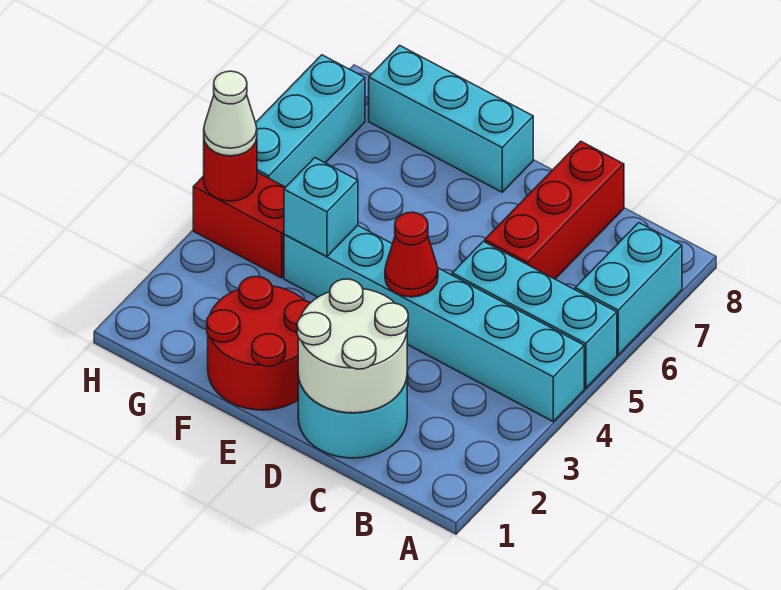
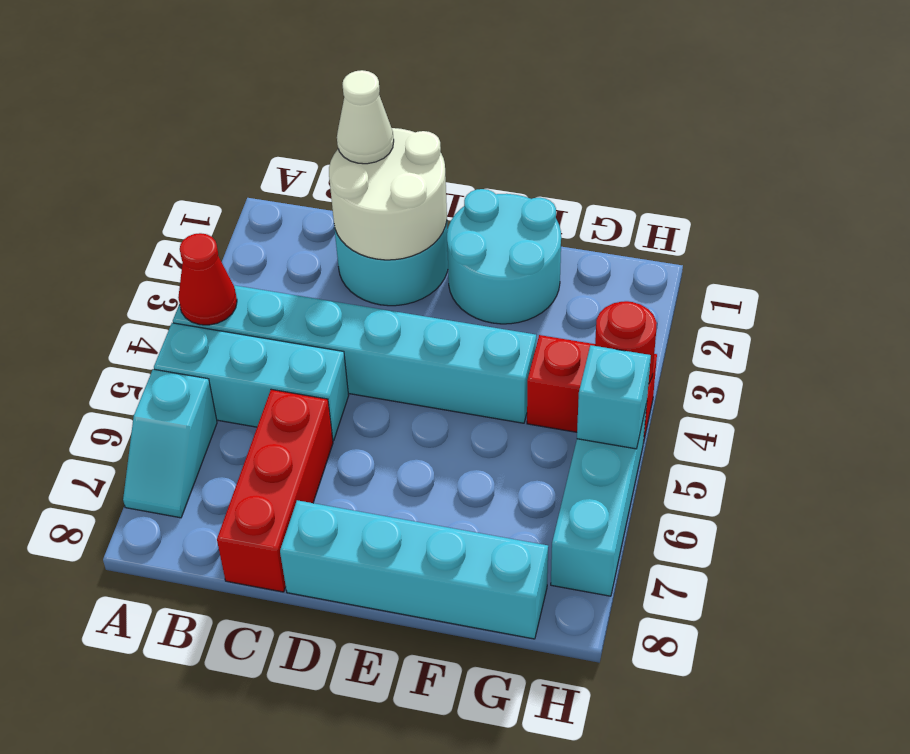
cyan brick A6:A7 level 1 -> cyan slope A6:A7 level 1 top 6
red cone D4 level 2 -> red cone A4 level 2
red round brick E1:F2 level 1 -> cyan round brick E1:F2 level 1
cyan brick E8:G8 level 1 -> cyan brick D8:G8 level 1
cyan brick F4 level 2 -> cyan brick H5 level 2
white cone H4 level 3 -> white cone C1 level 3

